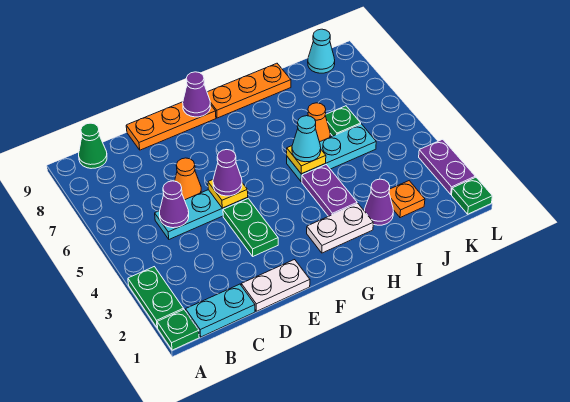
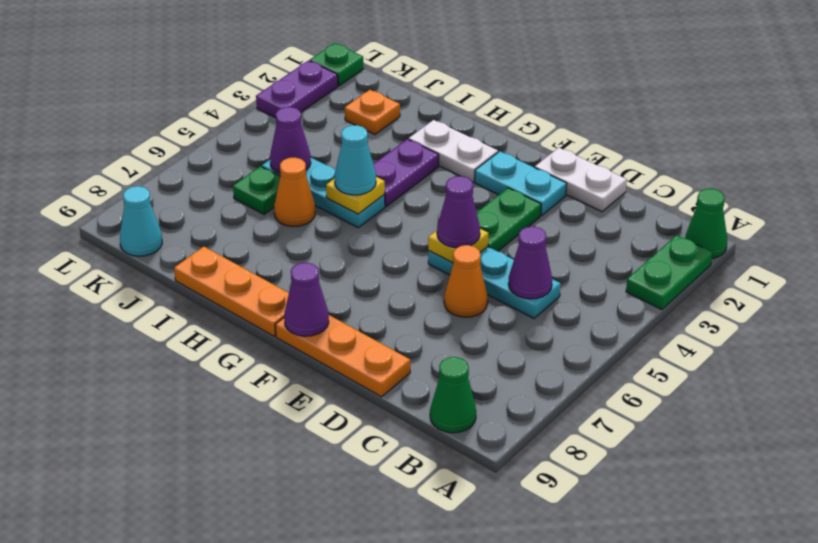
green plate A1 level 1 -> green cone A1 level 1
cyan plate B1:C1 level 1 -> cyan plate E2:F2 level 1
purple cone I2 level 1 -> purple cone J5 level 2

